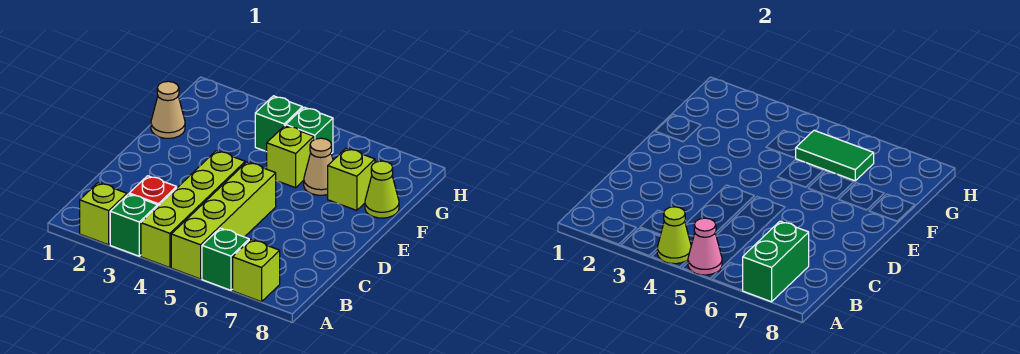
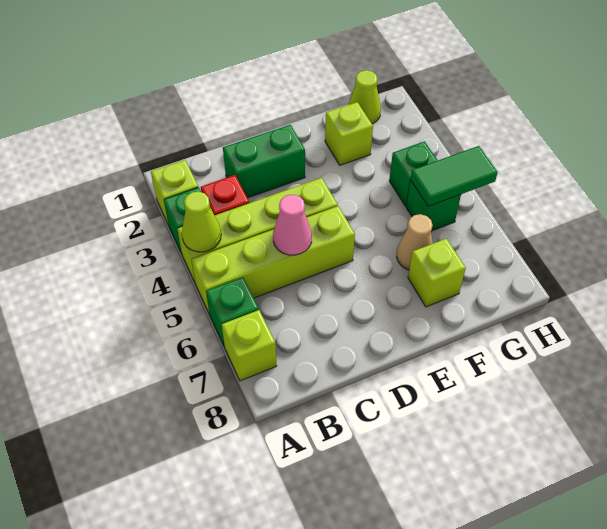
pink cone A5 level 2 -> pink cone C5 level 2
green brick A7:B7 level 2 -> green brick C2:D2 level 1
tan cone F1 level 1 -> none
lime brick F5 level 1 -> lime brick F2 level 1
lime cone F8 level 1 -> lime cone G1 level 1
green tile G5:G6 level 2 -> green tile G5:H5 level 2

